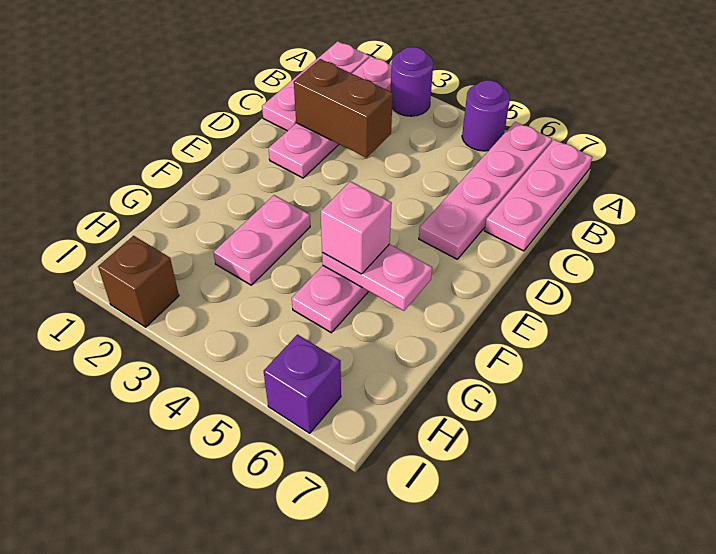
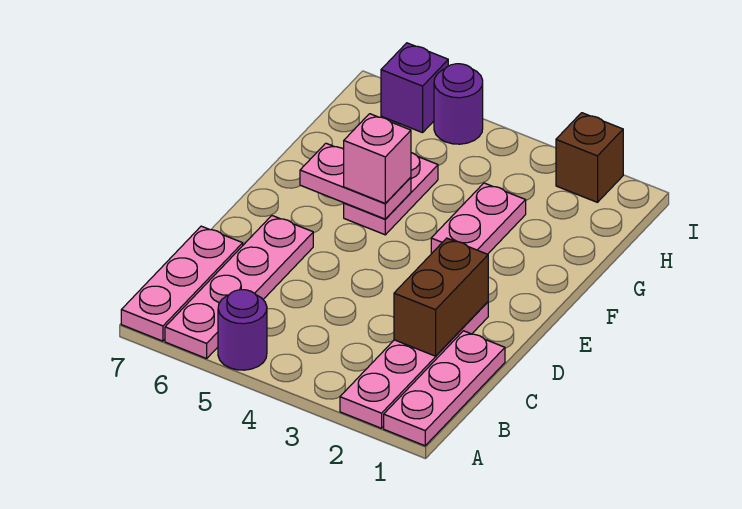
purple round brick A3 level 1 -> purple round brick I5 level 1
brown brick C2:C3 level 2 -> brown brick C2:D2 level 2

